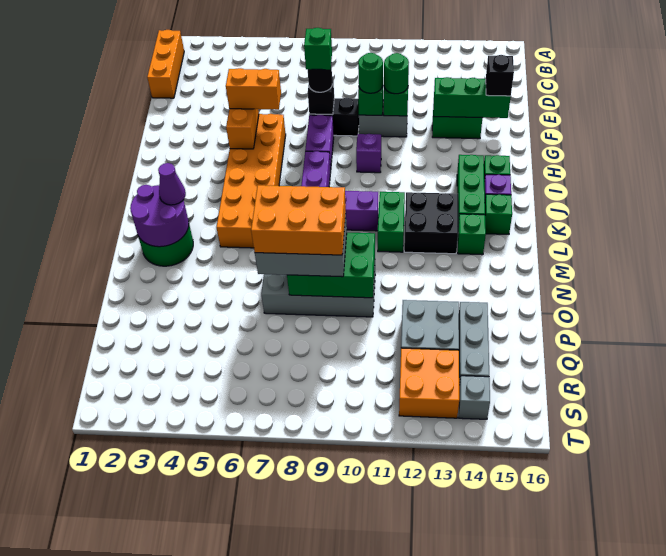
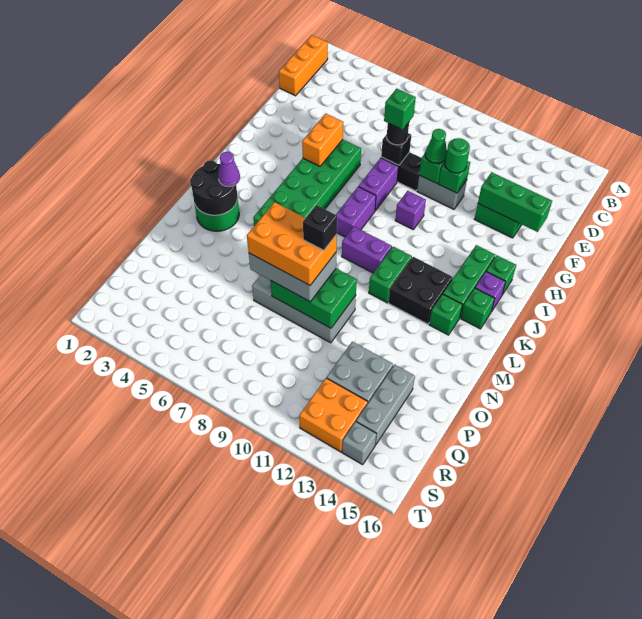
green round brick F10 level 3 -> green cone F10 level 3
black brick F15 level 3 -> black brick N9 level 5
orange brick G5:L6 level 1 -> green brick G5:L6 level 1
orange brick G5:G6 level 3 -> none
purple round brick L2:M3 level 2 -> black round brick L2:M3 level 2

